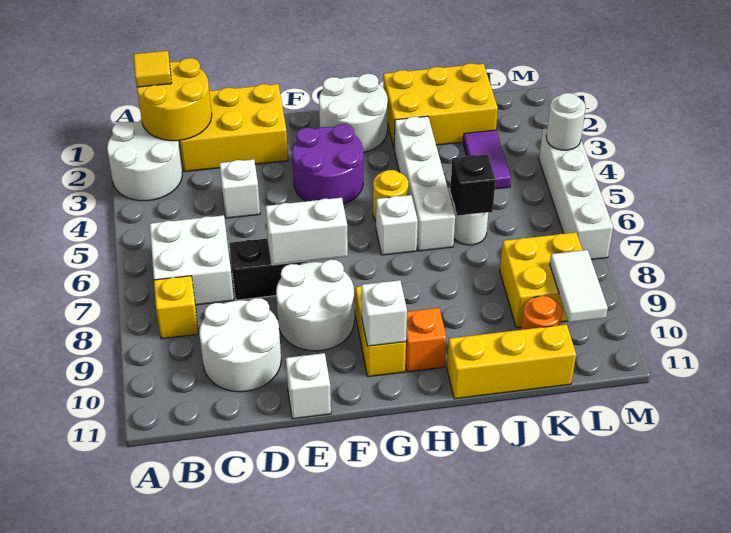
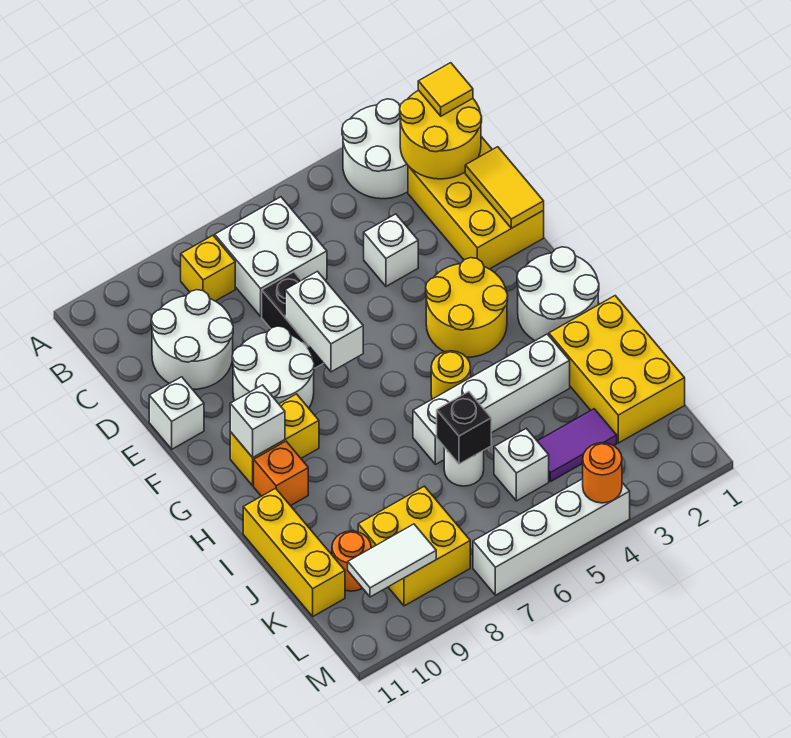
none -> yellow tile D1:E1 level 2
purple round brick F3:G4 level 1 -> yellow round brick F3:G4 level 1
white brick H6 level 1 -> white brick K5 level 1
white round brick M4 level 2 -> orange round brick M4 level 2

